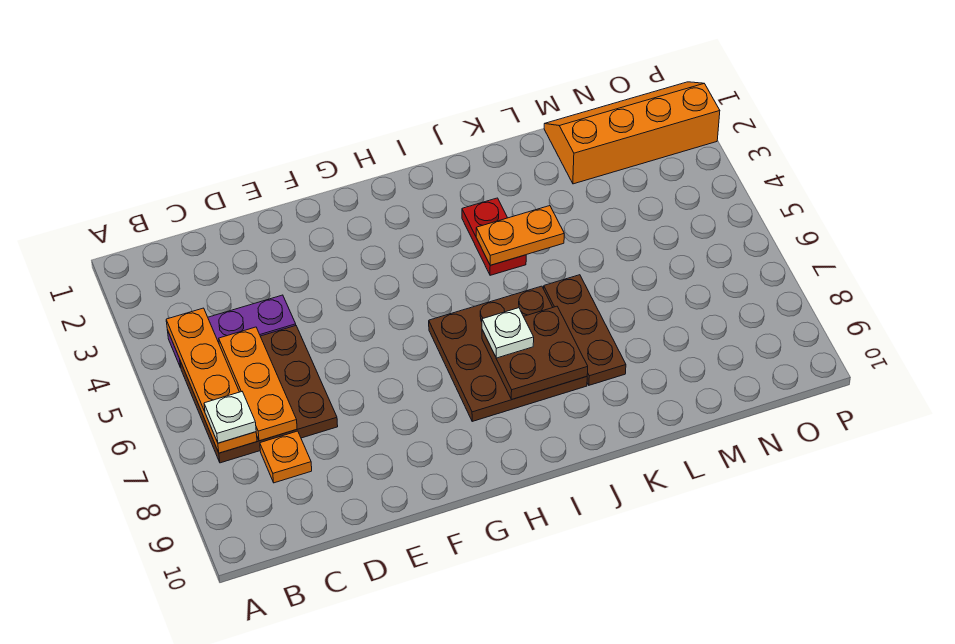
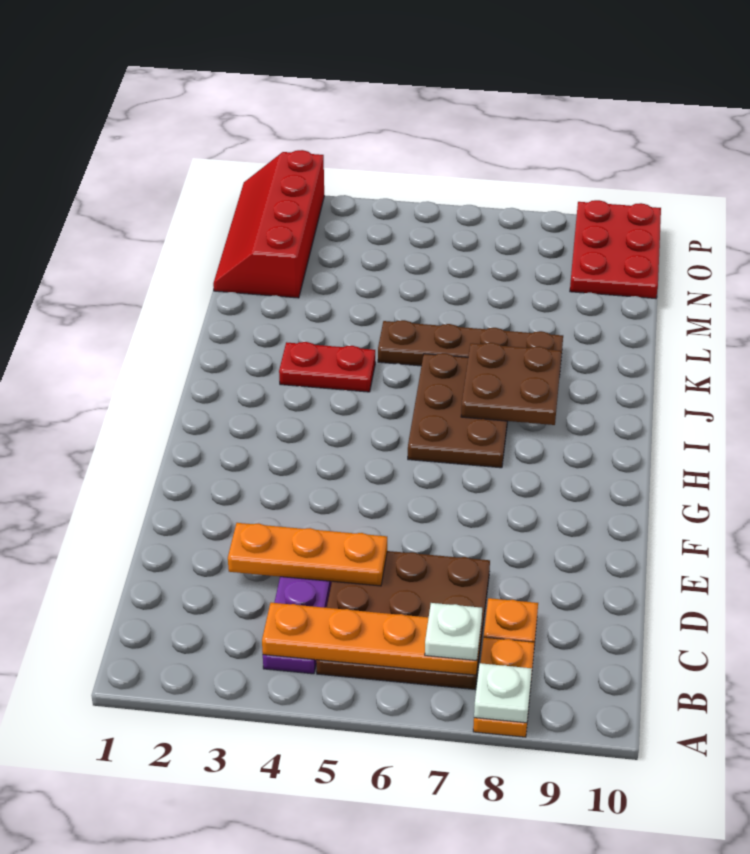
orange plate C5:C7 level 2 -> orange plate D3:D5 level 2
brown plate H6:J8 level 1 -> brown plate H6:J7 level 1
white plate I7 level 3 -> white plate A8 level 2
orange plate J4:K4 level 2 -> orange plate A8:B8 level 1
brown plate K6:K8 level 1 -> brown plate K5:K8 level 1
orange slope M1:P2 level 1 top 2 -> red slope M1:P2 level 1 top 2
none -> red plate N9:P10 level 1

